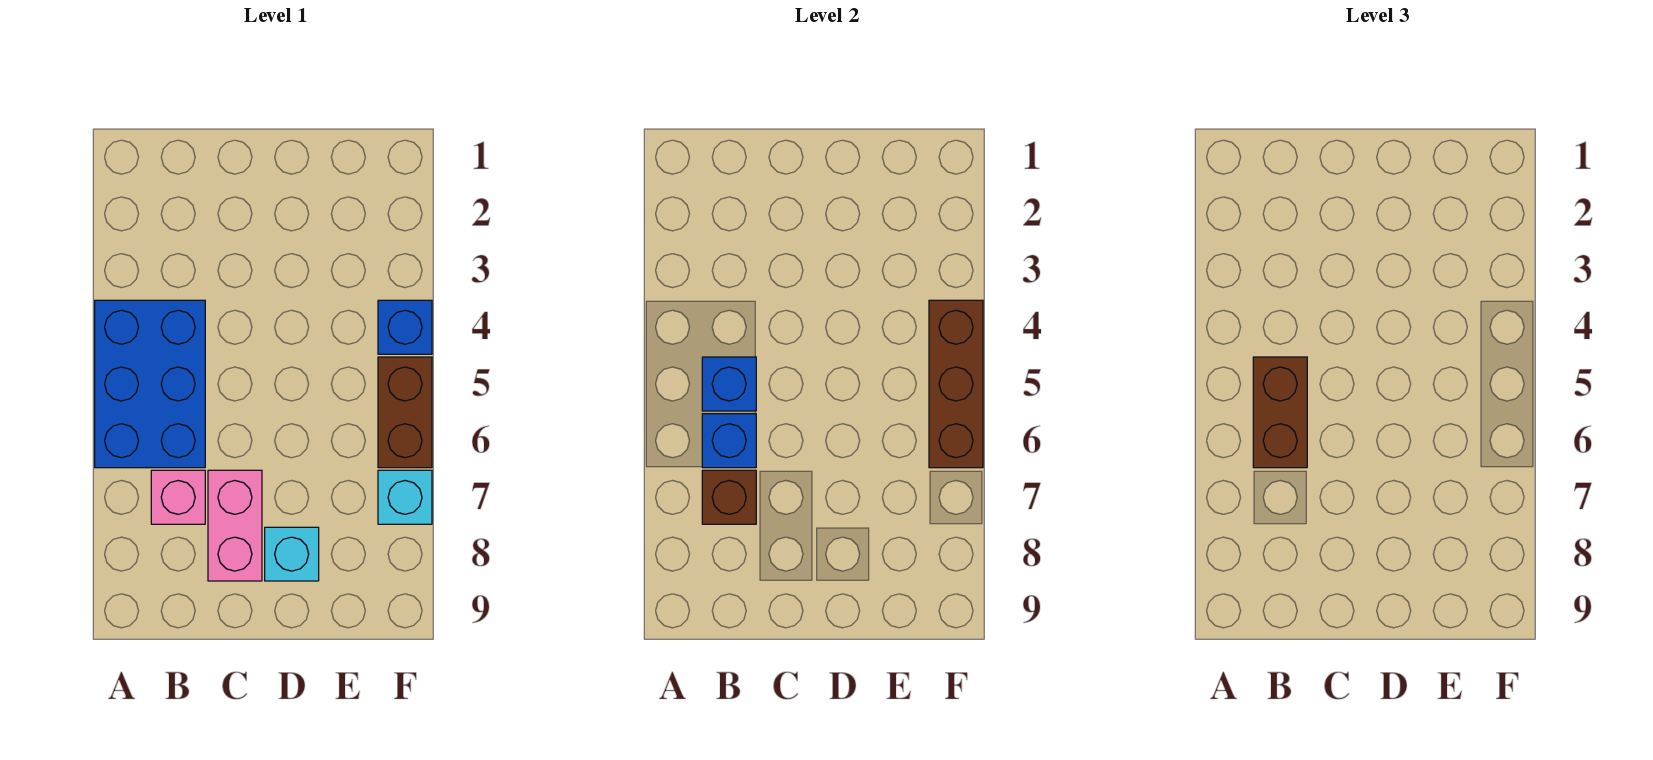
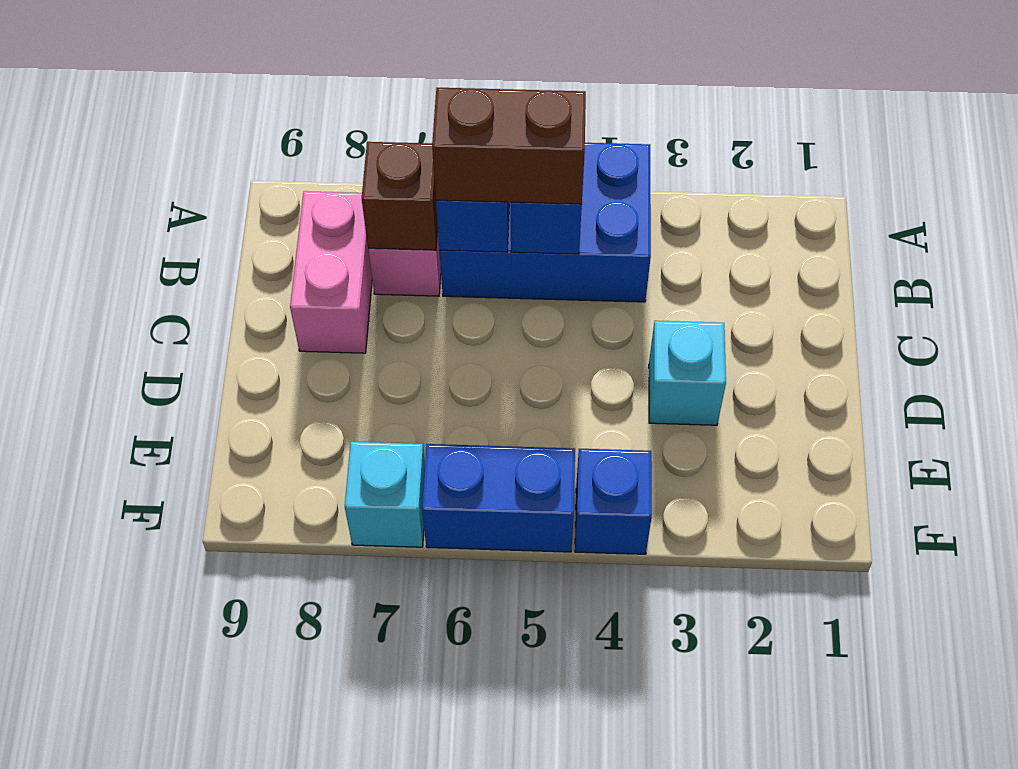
pink brick C7:C8 level 1 -> pink brick B8:C8 level 1
cyan brick D8 level 1 -> cyan brick D3 level 1
brown brick F4:F6 level 2 -> none
brown brick F5:F6 level 1 -> blue brick F5:F6 level 1

